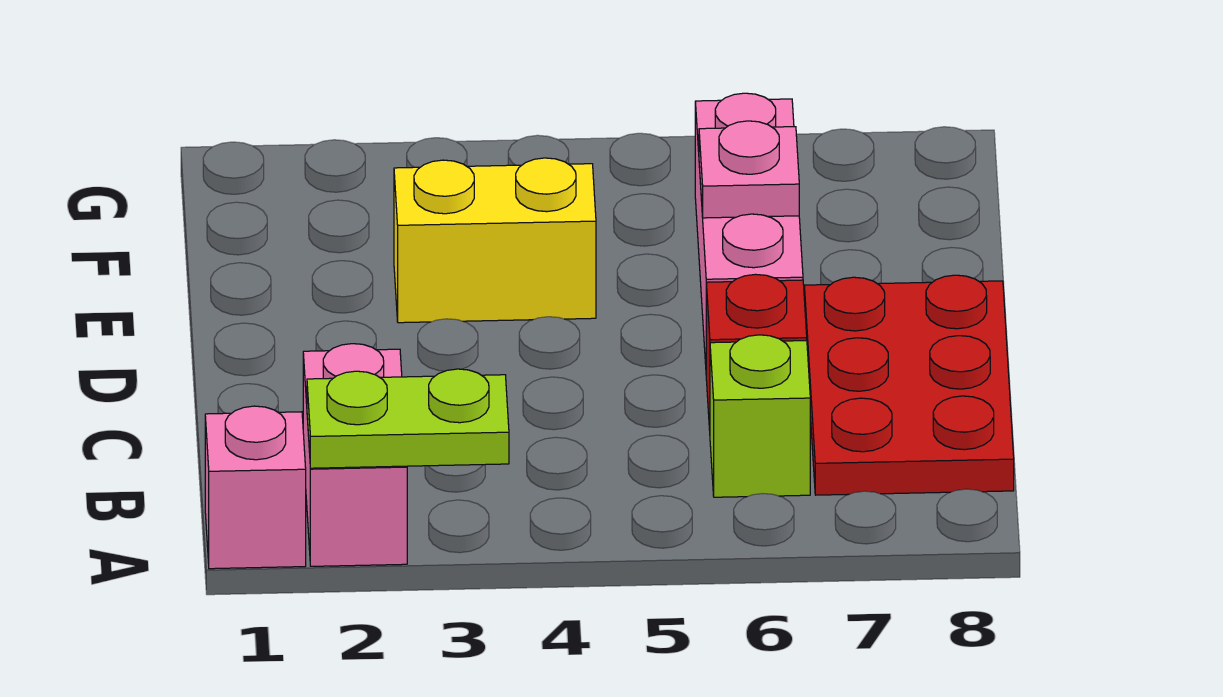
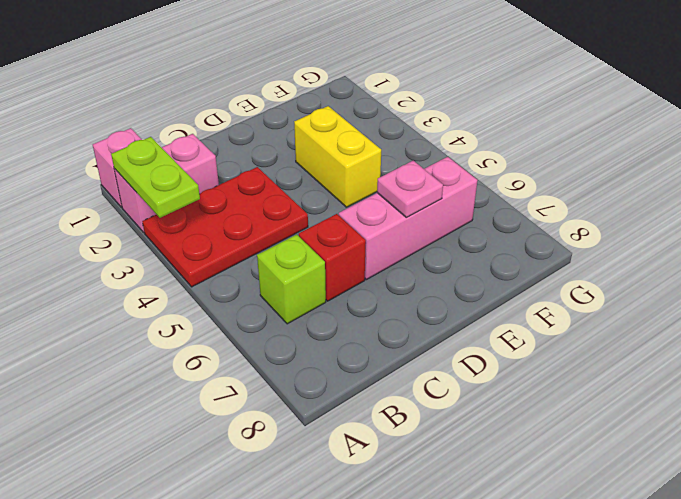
red plate B7:D8 level 1 -> red plate A3:C4 level 1

